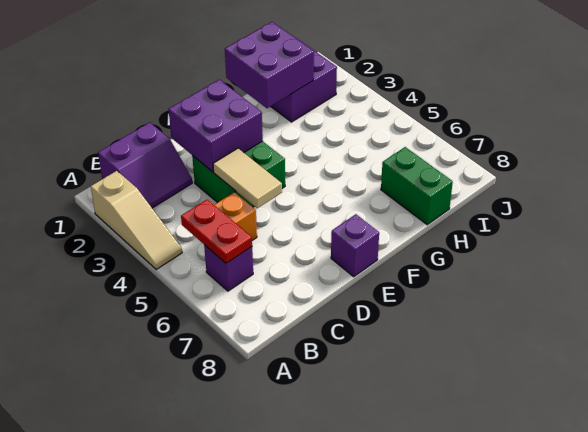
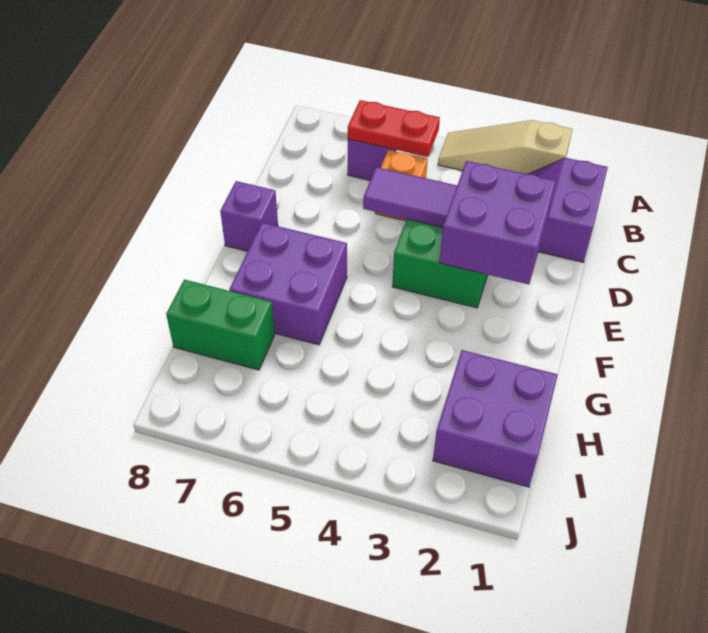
tan tile D4:D5 level 2 -> purple tile D4:D5 level 2
purple brick G1:H2 level 2 -> purple brick F6:G7 level 1

